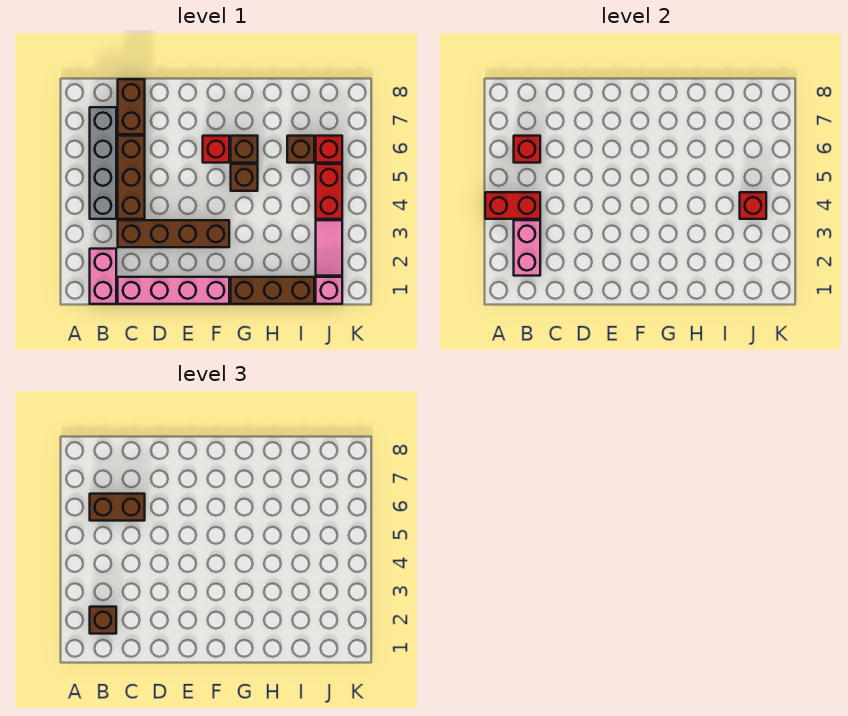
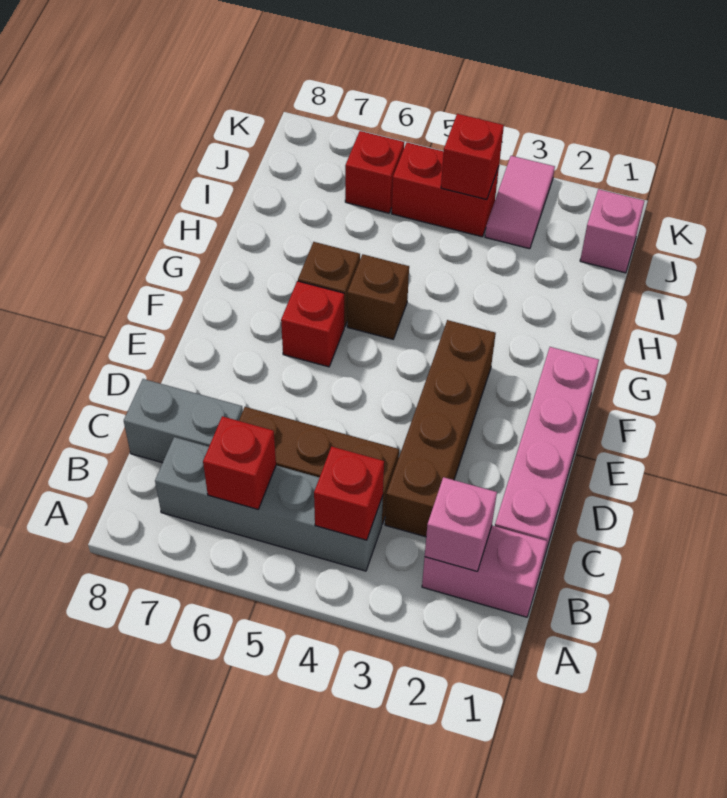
red brick A4:B4 level 2 -> red brick B4 level 2
pink brick B2:B3 level 2 -> pink brick B2 level 2
brown brick B2 level 3 -> none
brown brick B6:C6 level 3 -> none
brown brick C7:C8 level 1 -> grey brick C7:C8 level 1
brown brick G1:I1 level 1 -> none
brown brick I6 level 1 -> none
pink tile J2:J3 level 1 -> pink tile J3:K3 level 1

